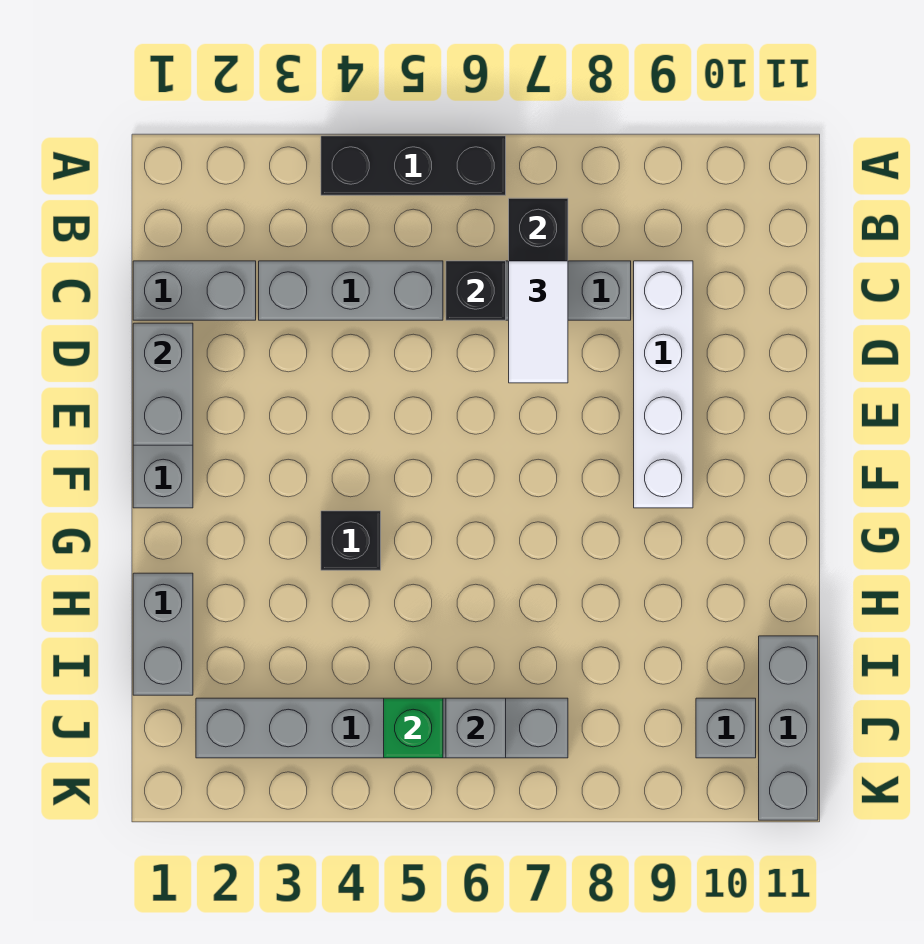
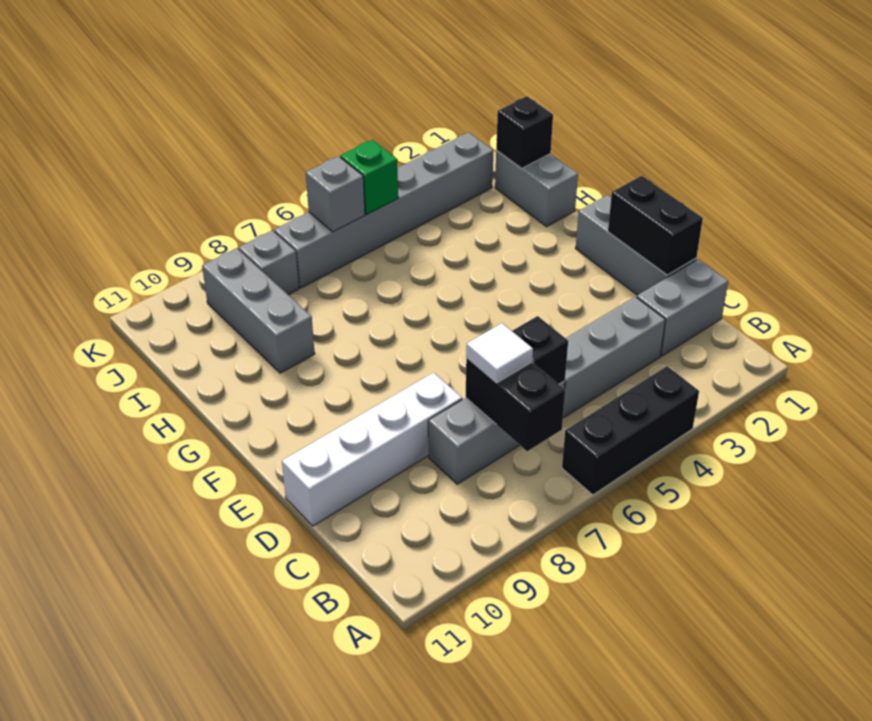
white tile C7:D7 level 3 -> white tile C7 level 3
white brick C9:F9 level 1 -> white brick D8:D11 level 1
grey brick D1:E1 level 2 -> black brick D1:E1 level 2
black brick G4 level 1 -> black brick I1 level 2
grey brick I11:K11 level 1 -> grey brick H9:J9 level 1
grey brick J10 level 1 -> grey brick J8 level 1

